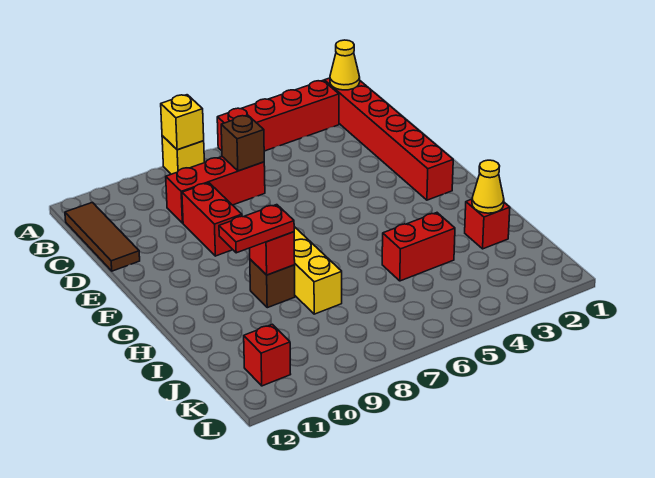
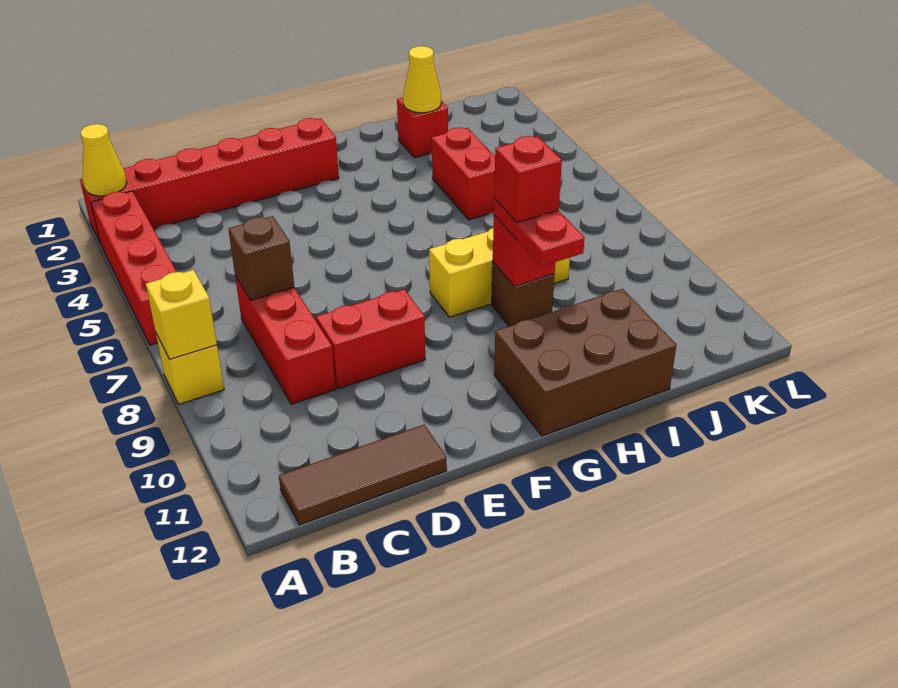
none -> brown brick G11:I12 level 1
red brick K11 level 1 -> red brick H9 level 4

